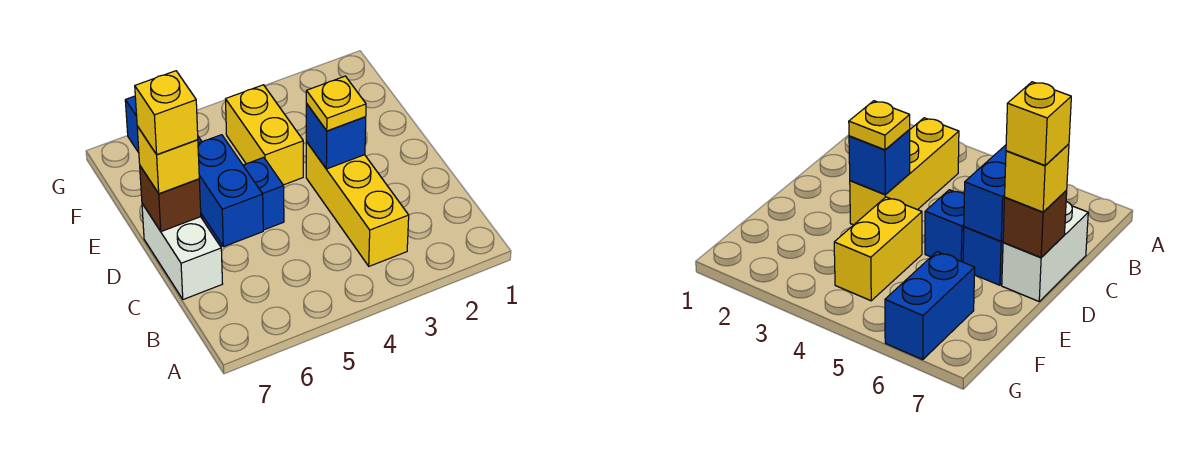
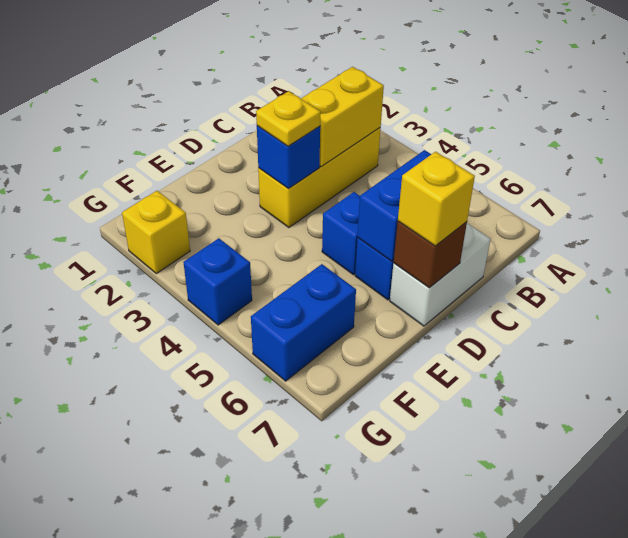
yellow brick D7 level 4 -> yellow brick G2 level 1
yellow brick E4:F4 level 1 -> yellow brick B3:C3 level 2
none -> blue brick G4 level 1

